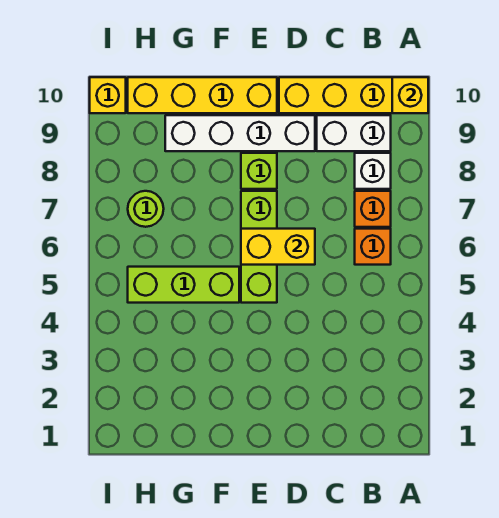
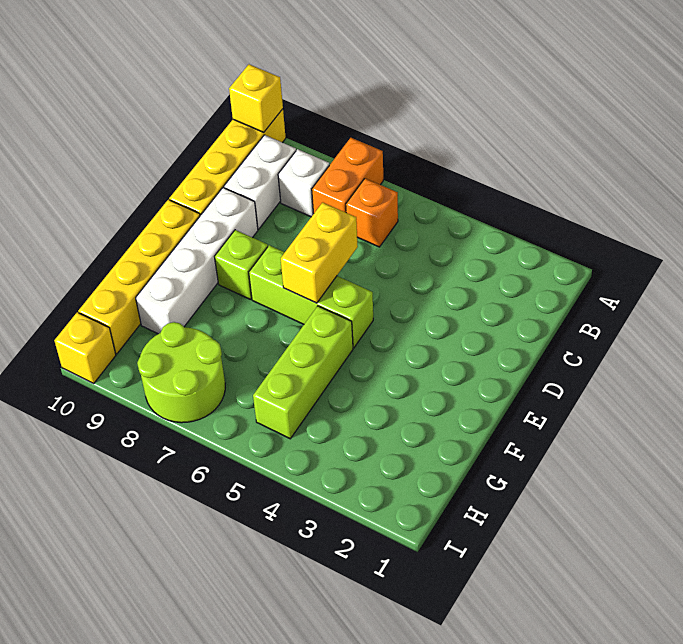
orange brick B7 level 1 -> orange brick A7:B7 level 1
lime round brick H7 level 1 -> lime round brick H7:I8 level 1

